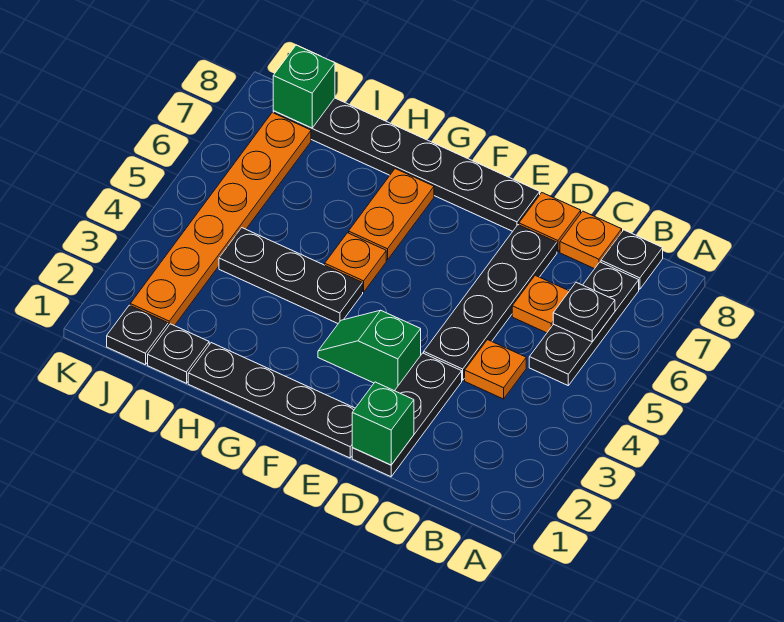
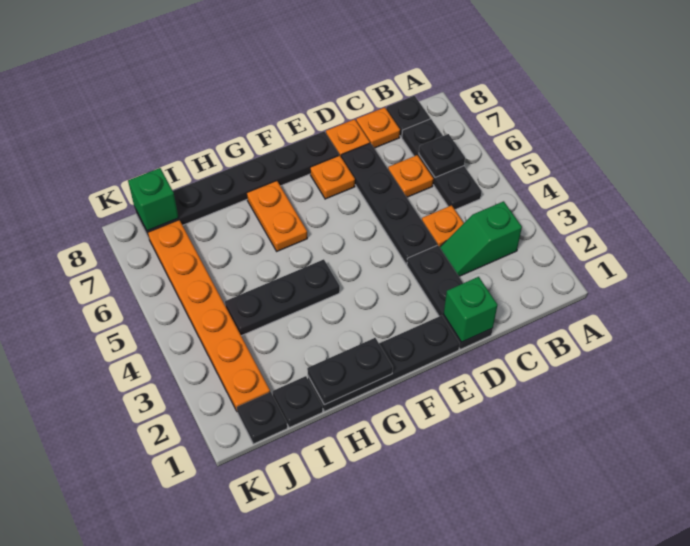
green slope E3:F3 level 1 top E -> green slope B3:C3 level 1 top B
none -> black plate G1:H1 level 2
orange plate G5 level 1 -> orange plate E7 level 1

